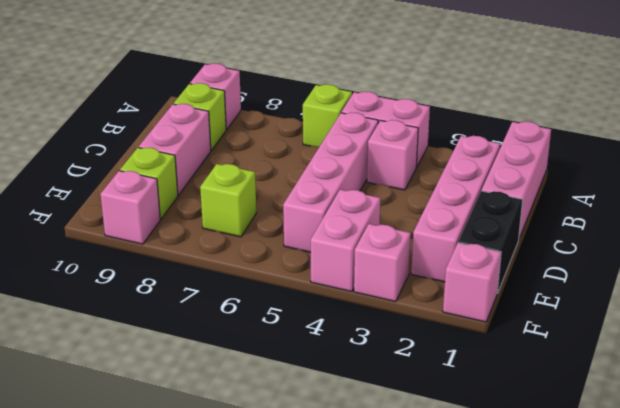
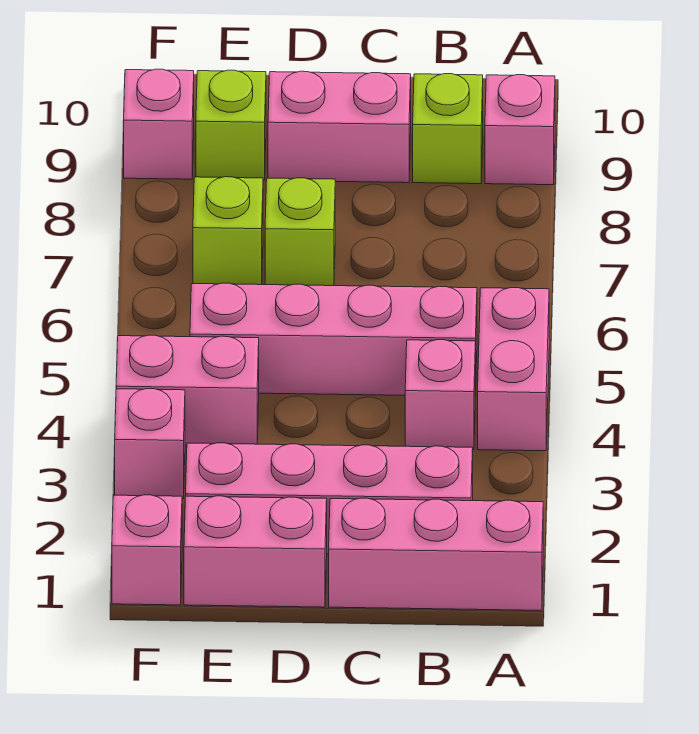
lime brick A6 level 1 -> lime brick D7 level 1
black brick D1:E1 level 1 -> pink brick D1:E1 level 1

